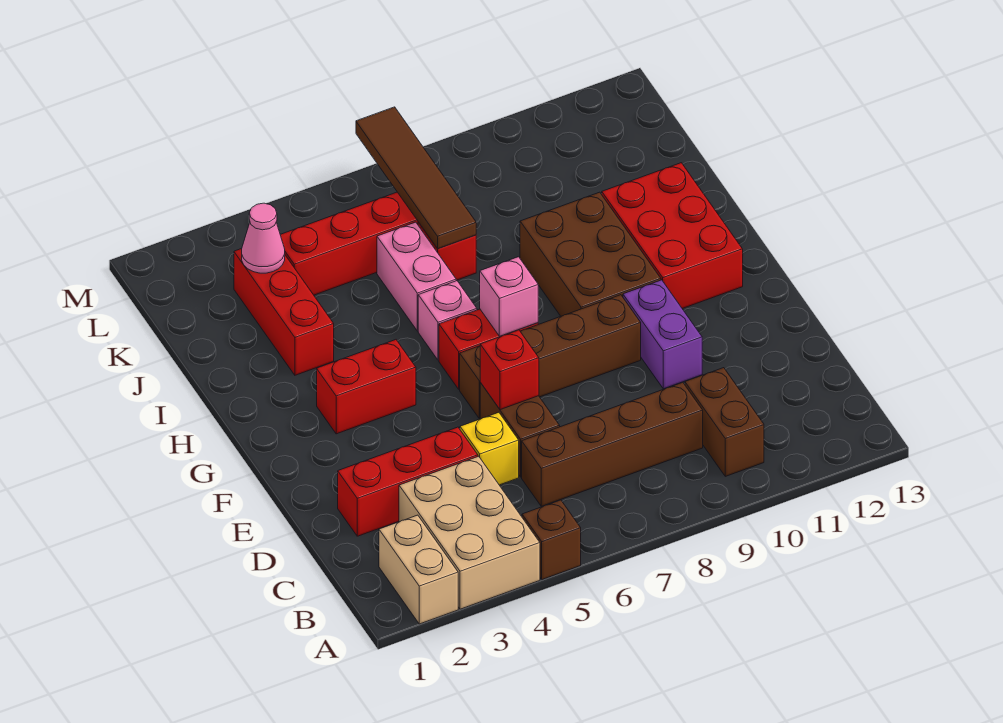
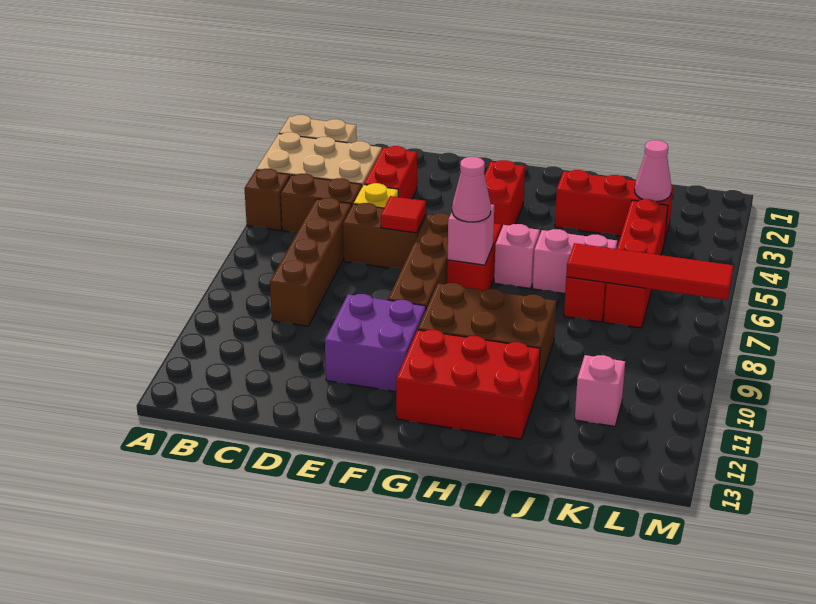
brown brick B10:C10 level 1 -> brown brick B5:C5 level 1
red brick D2:D4 level 1 -> red brick D3:D4 level 1
red brick E6 level 2 -> red tile E6 level 2
purple brick E10:F10 level 1 -> purple brick E10:F11 level 1
none -> pink cone G7 level 3
brown tile J7:M7 level 2 -> red tile J7:M7 level 2
none -> pink brick K11 level 1

